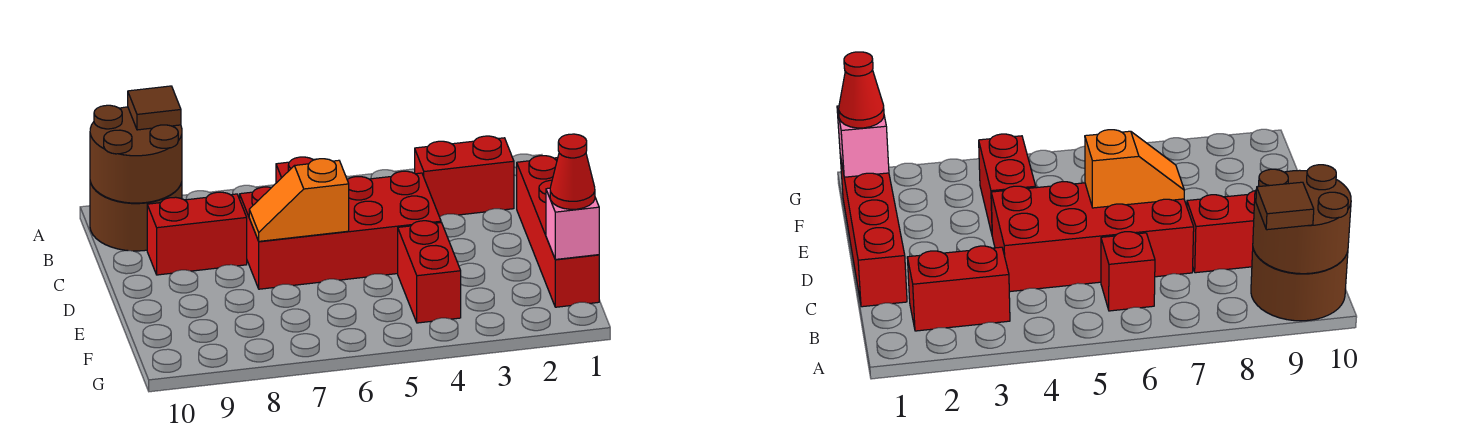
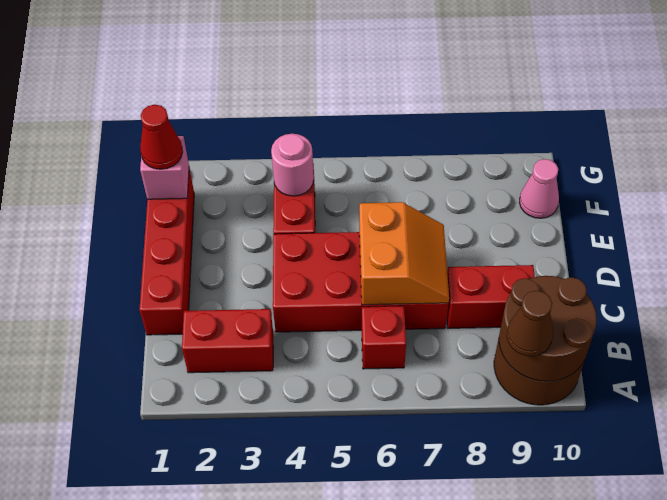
brown tile A9 level 3 -> brown cone A9 level 3
orange slope D6:D7 level 2 top 6 -> orange slope C6:D7 level 2 top 6
none -> pink round brick F4 level 2
none -> pink cone F10 level 1

